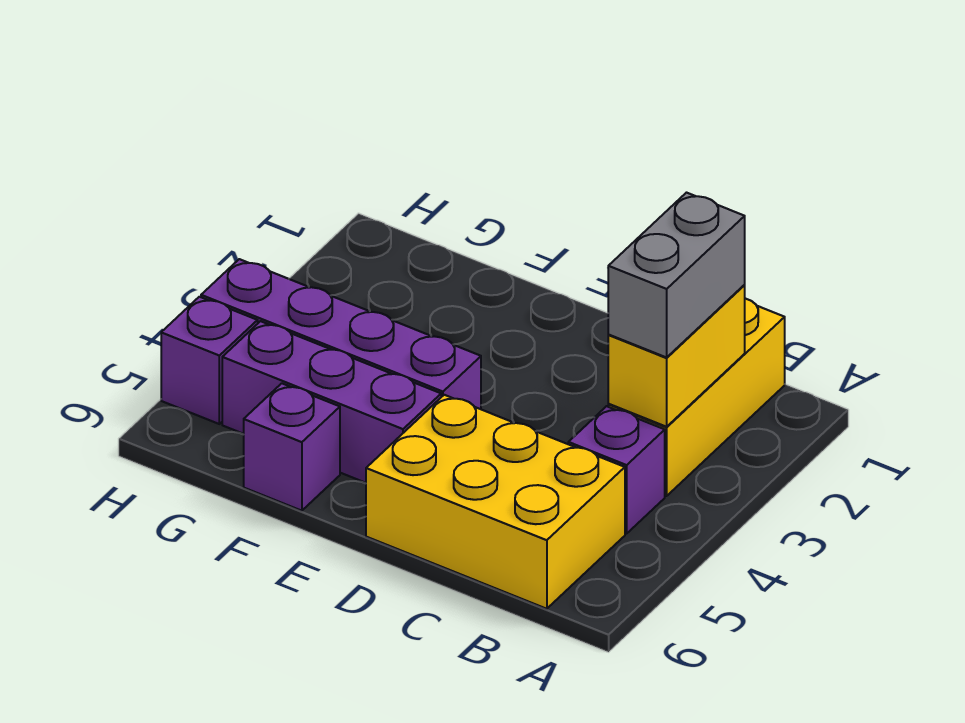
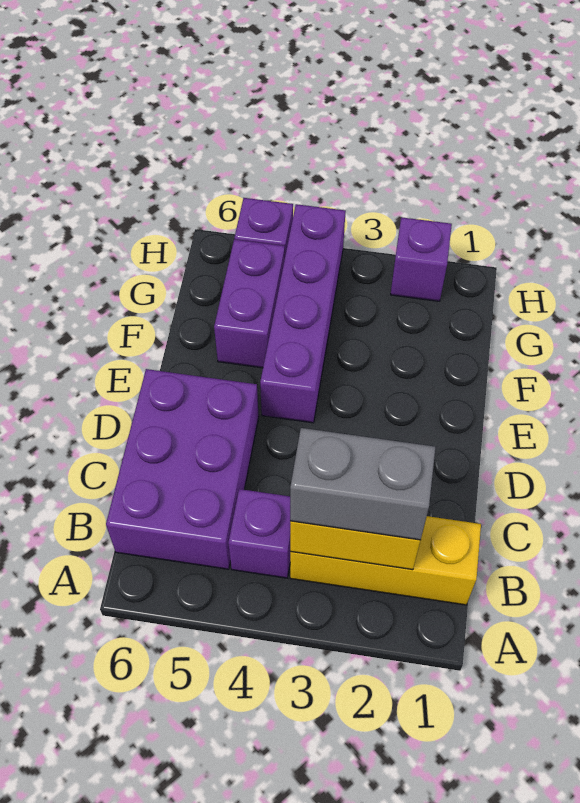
yellow brick B5:D6 level 1 -> purple brick B5:D6 level 1
purple brick E5:G5 level 1 -> purple brick F5:G5 level 1
purple brick F6 level 1 -> purple brick H2 level 1

